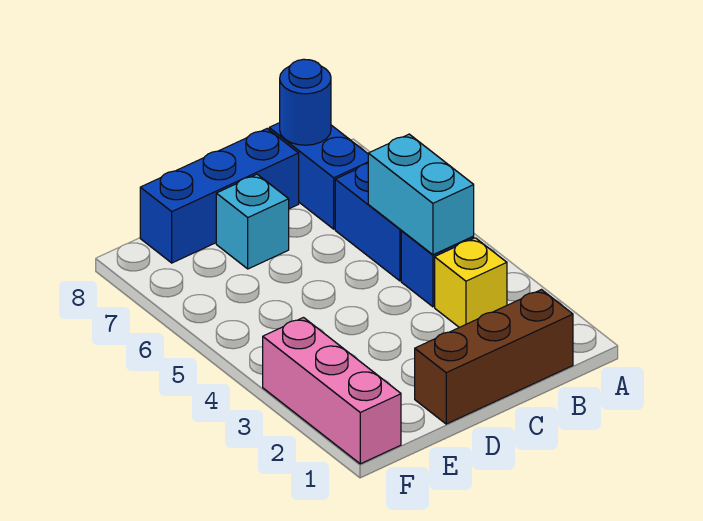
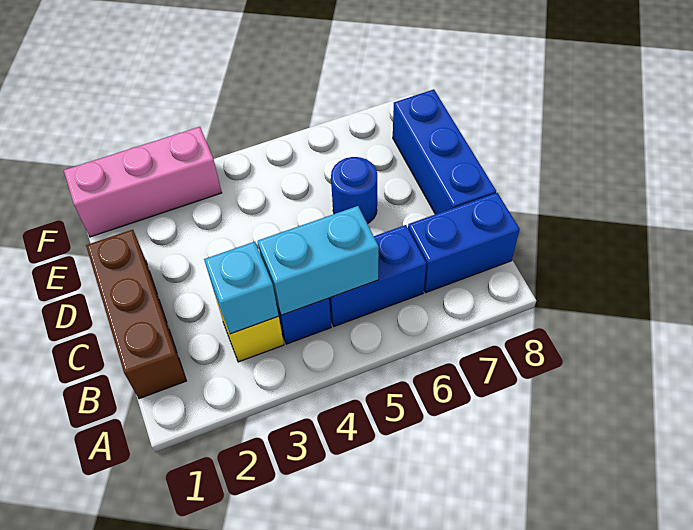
blue round brick B8 level 2 -> blue round brick D6 level 1
cyan brick D7 level 1 -> cyan brick B3 level 2

